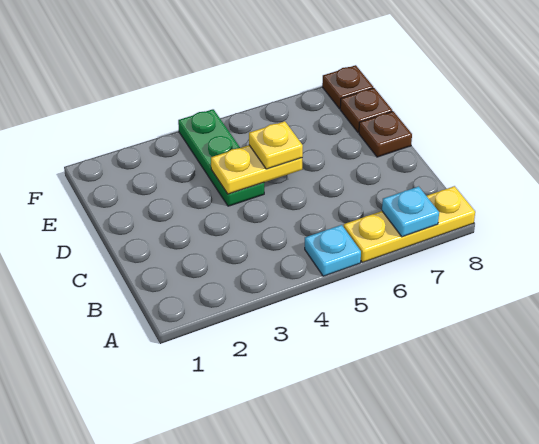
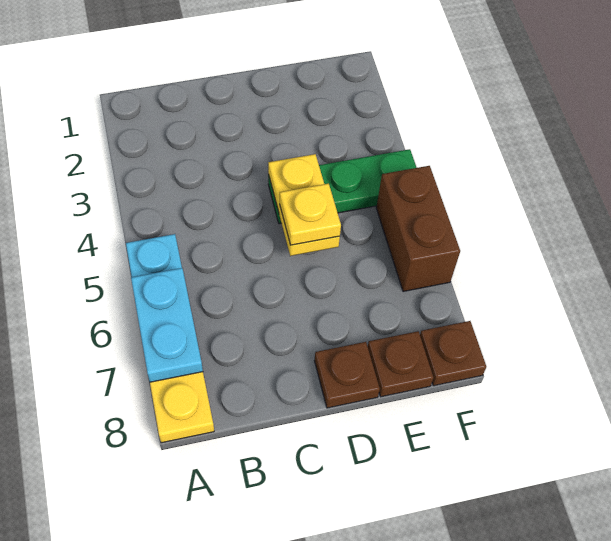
cyan plate A7 level 2 -> cyan plate A6:A7 level 2
none -> brown brick F5:F6 level 1

